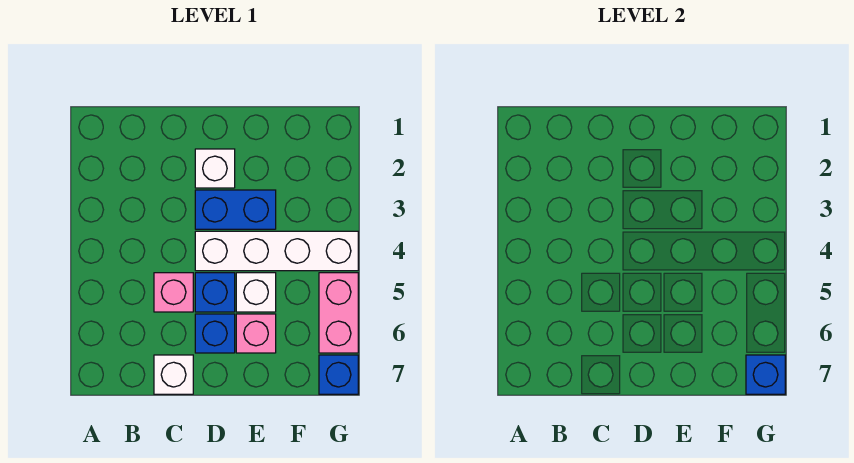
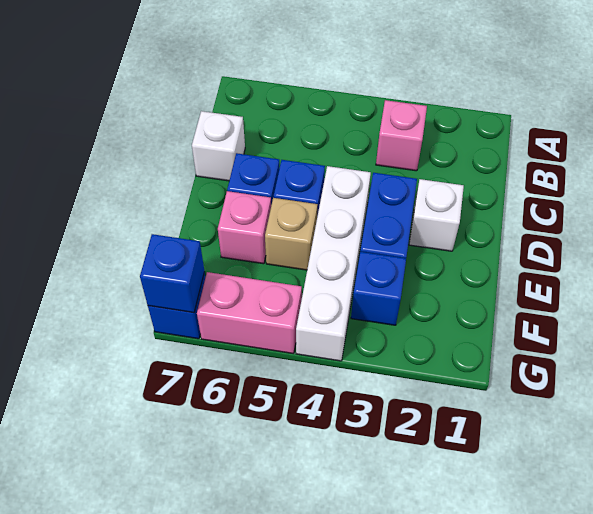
pink brick C5 level 1 -> pink brick B3 level 1
white brick E5 level 1 -> tan brick E5 level 1
none -> blue brick F3 level 1

